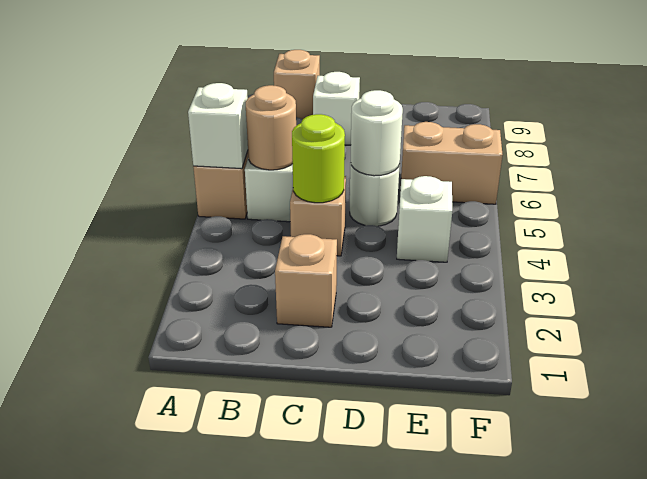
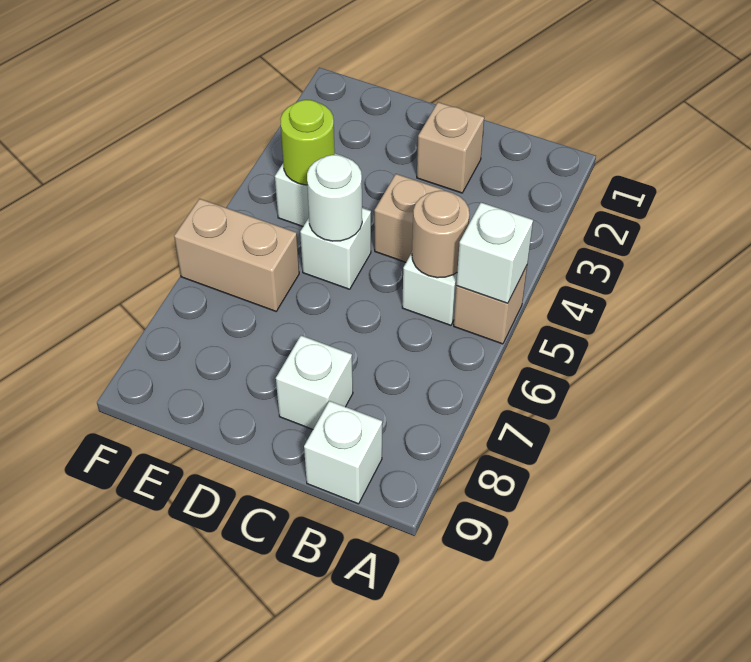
tan brick B9 level 1 -> white brick B9 level 1
lime round brick C4 level 2 -> lime round brick E4 level 2
white round brick D5 level 1 -> white brick D5 level 1

